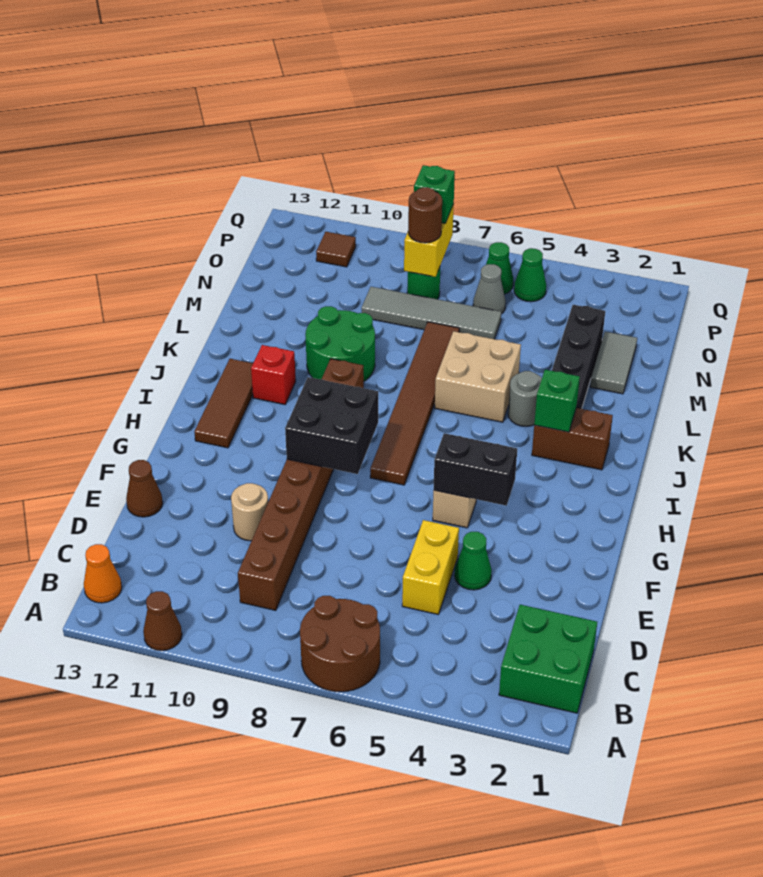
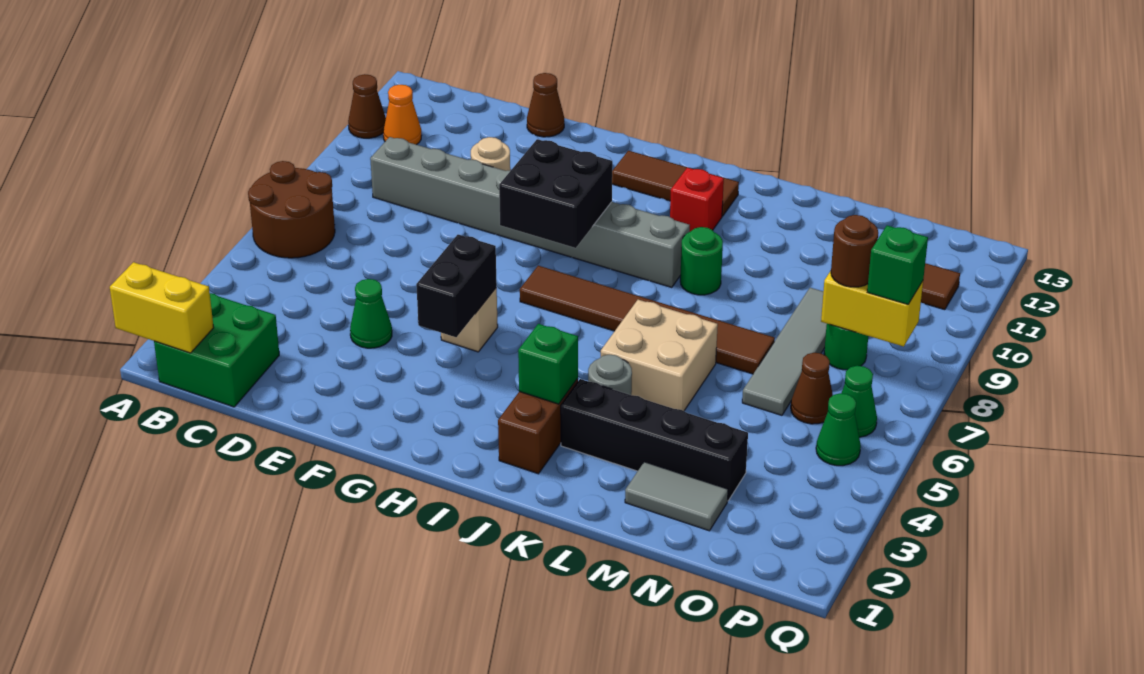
orange cone B13 level 1 -> orange cone B11 level 1
brown brick C9:J9 level 1 -> grey brick C9:J9 level 1
yellow brick D5:E5 level 1 -> yellow brick A1:B1 level 2
green round brick K9:L10 level 1 -> green round brick K9 level 1
grey cone O6 level 1 -> brown cone O6 level 1

